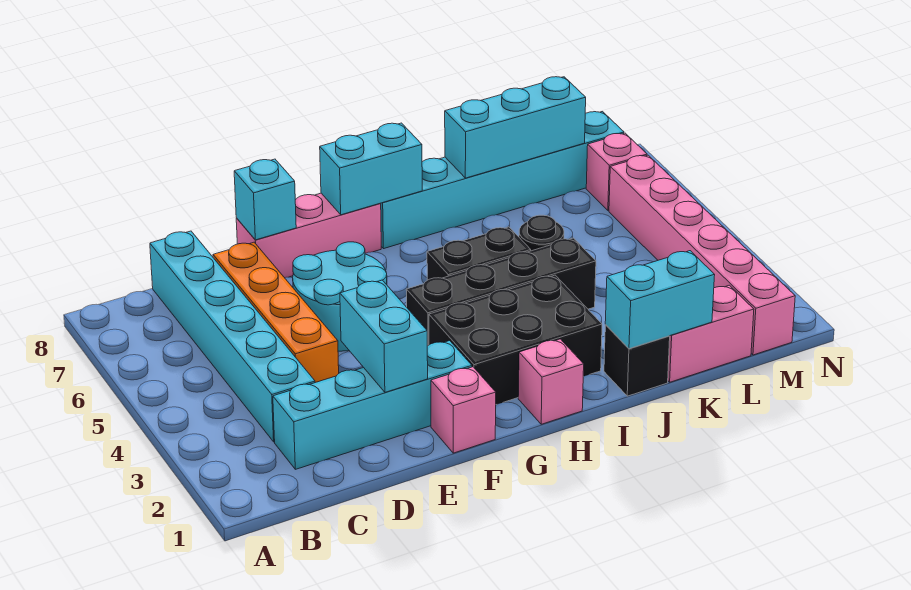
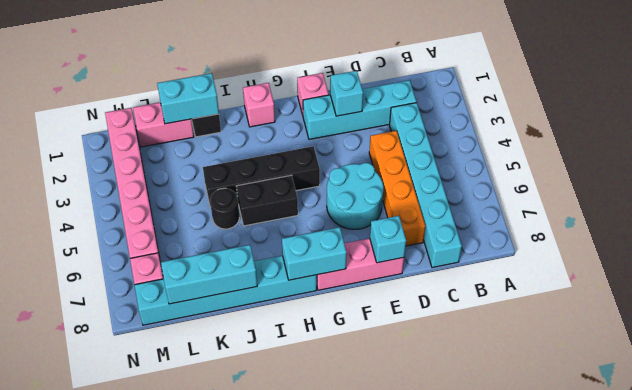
cyan brick E2:E3 level 2 -> cyan brick E2 level 2
black brick G2:I3 level 1 -> none

